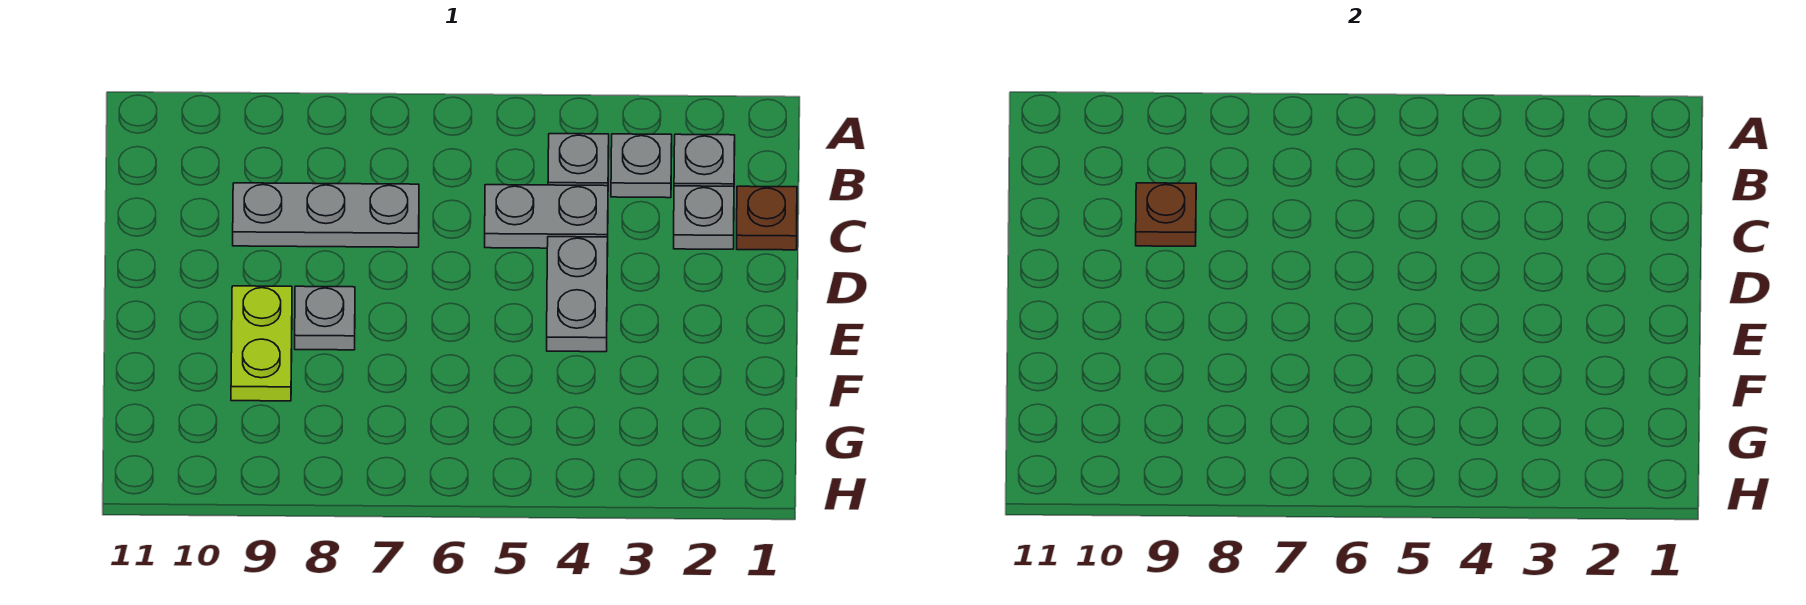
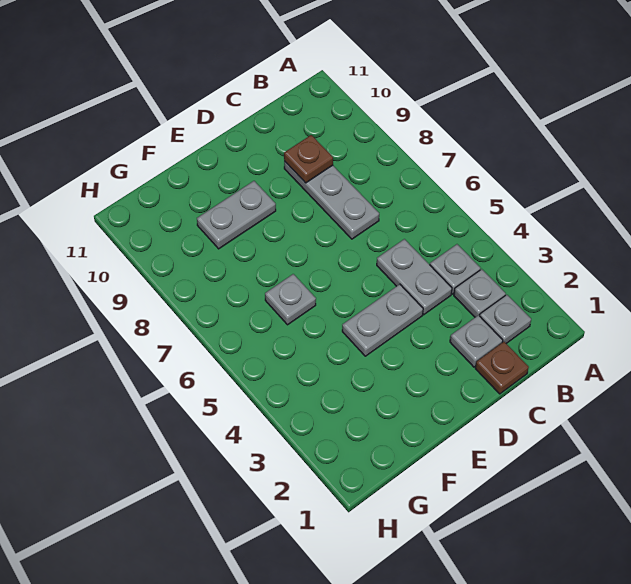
grey plate E8 level 1 -> grey plate F6 level 1
lime plate E9:F9 level 1 -> grey plate E9:F9 level 1

